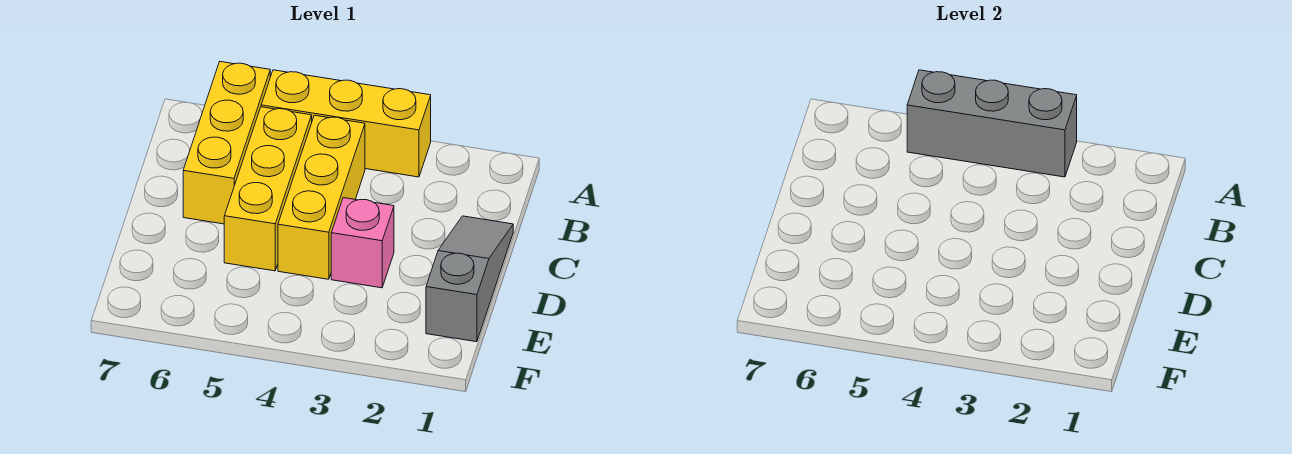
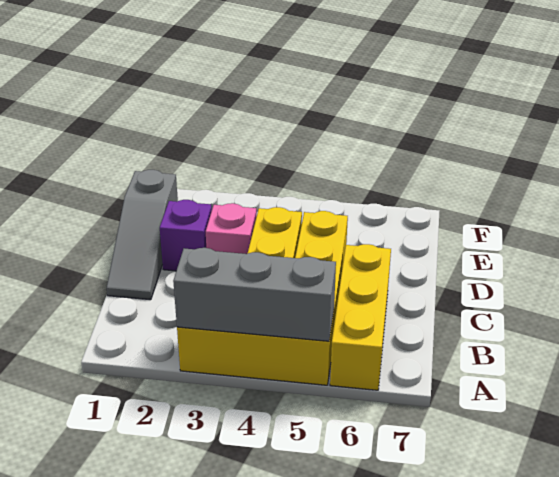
none -> purple brick D2 level 1

